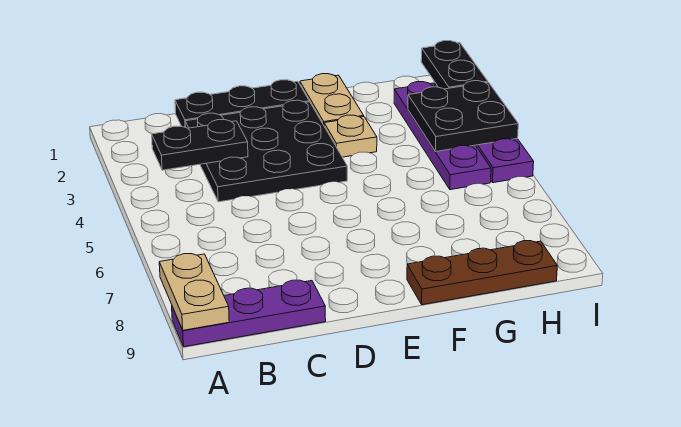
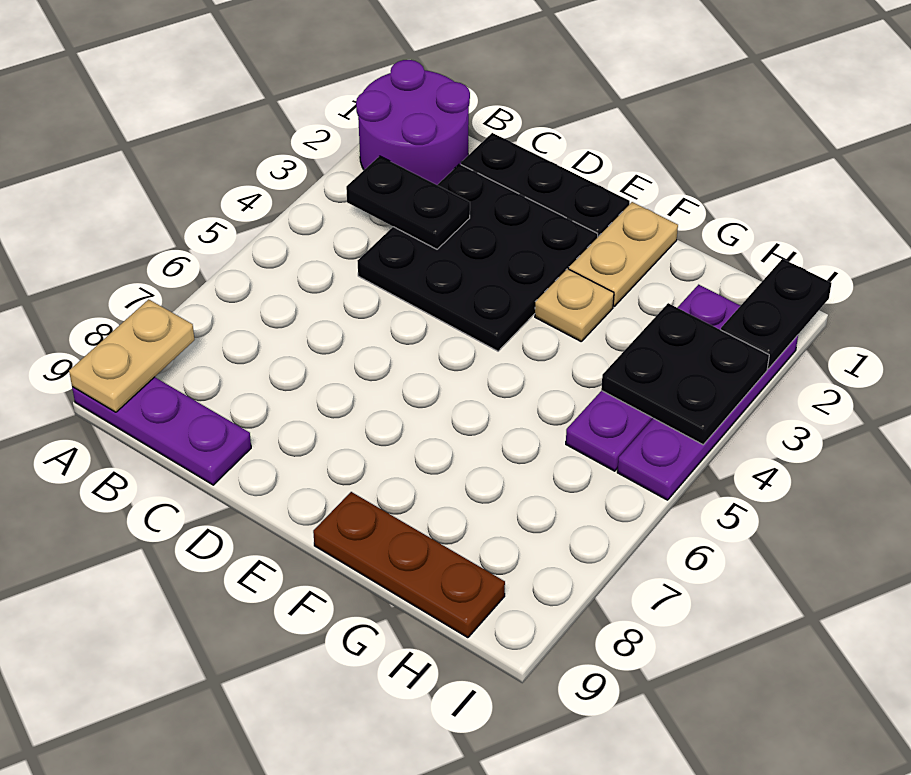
none -> purple round brick A1:B2 level 1

